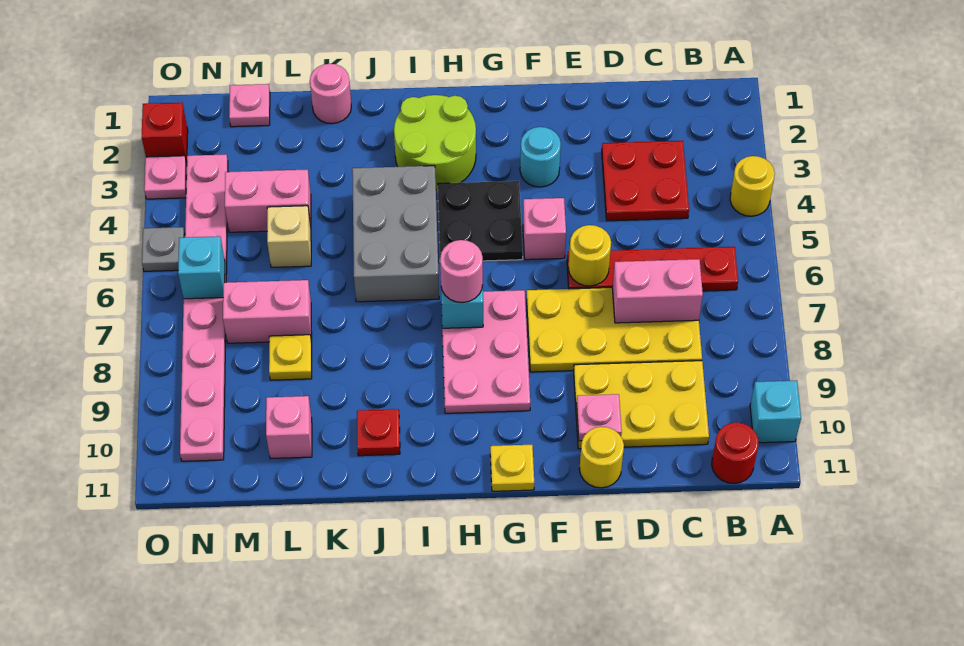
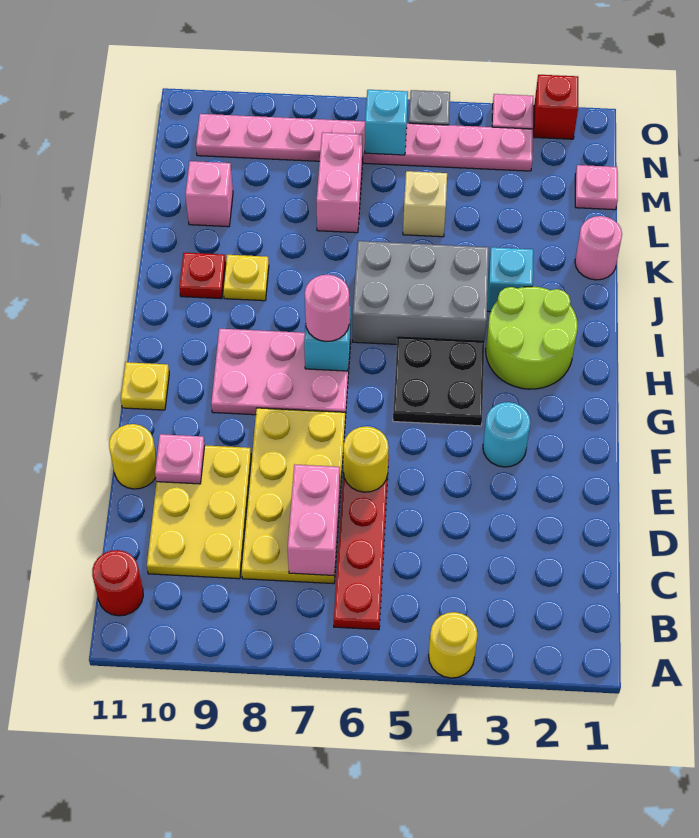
cyan brick A10 level 1 -> cyan brick J3 level 1
red plate C3:D4 level 1 -> none
pink brick F5 level 1 -> none
pink brick L4:M4 level 1 -> none
yellow plate L8 level 1 -> yellow plate J9 level 1

